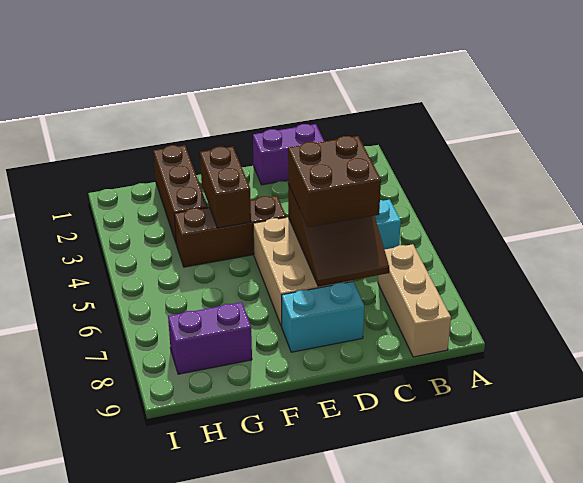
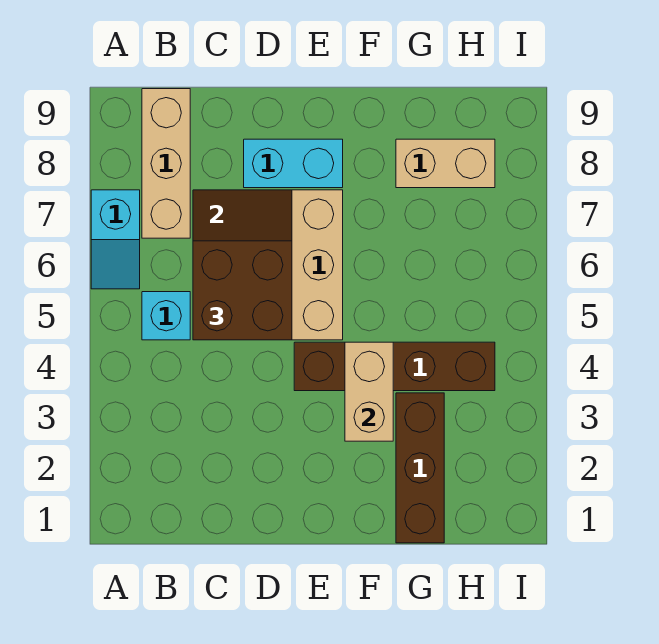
none -> cyan slope A6:A7 level 1 top 7
purple brick C1:D1 level 1 -> none
brown brick E4:G4 level 1 -> brown brick E4:H4 level 1
brown brick F3:F4 level 2 -> tan brick F3:F4 level 2
purple brick G8:H8 level 1 -> tan brick G8:H8 level 1

